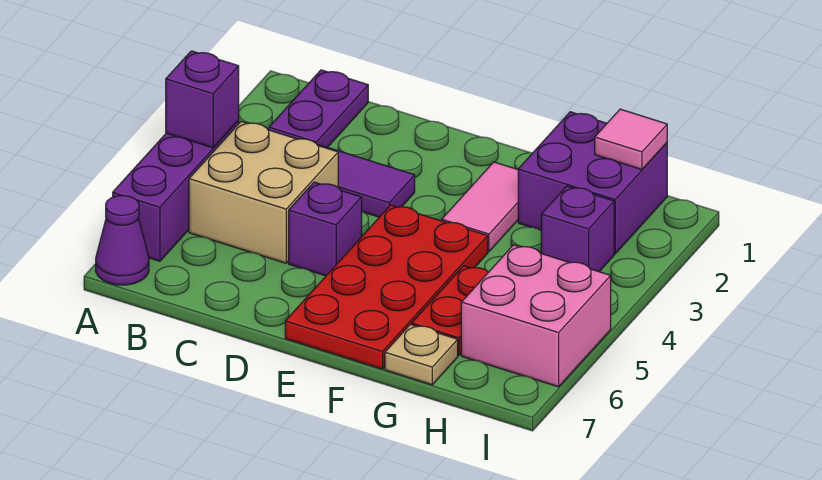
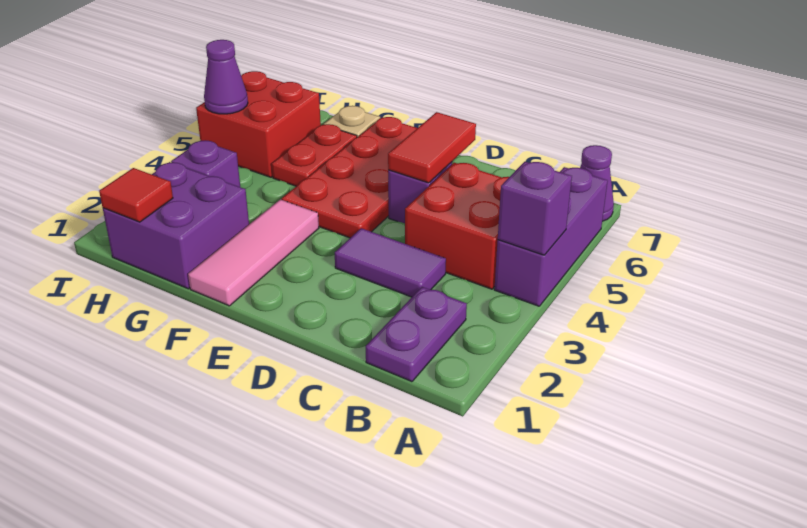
tan brick B4:C5 level 1 -> red brick B4:C5 level 1
none -> red tile D5:D6 level 2
pink tile F2:F3 level 1 -> pink tile F1:F3 level 1
pink tile H1 level 2 -> red tile H1 level 2
pink brick H5:I6 level 1 -> red brick H5:I6 level 1
none -> purple cone I5 level 2

